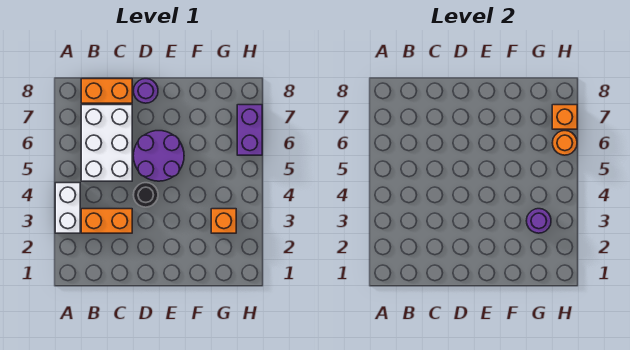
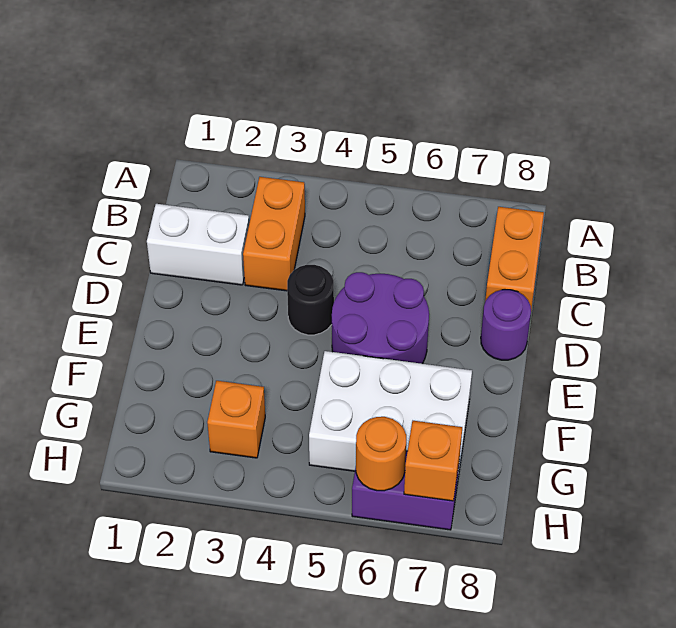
white brick A3:A4 level 1 -> white brick C1:C2 level 1
white brick B5:C7 level 1 -> white brick F5:G7 level 1
purple round brick G3 level 2 -> none

